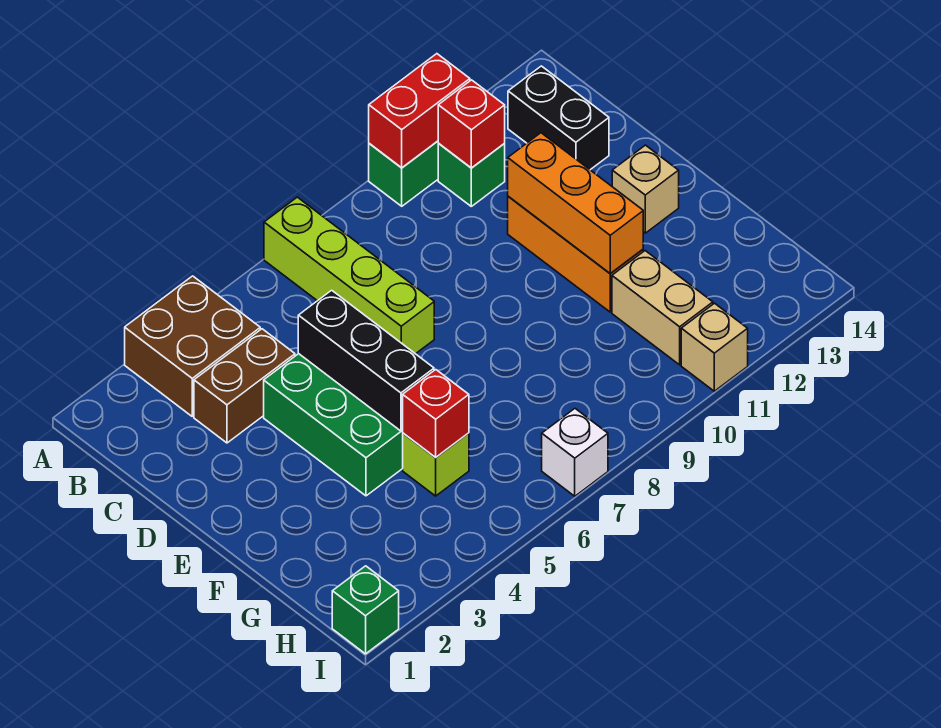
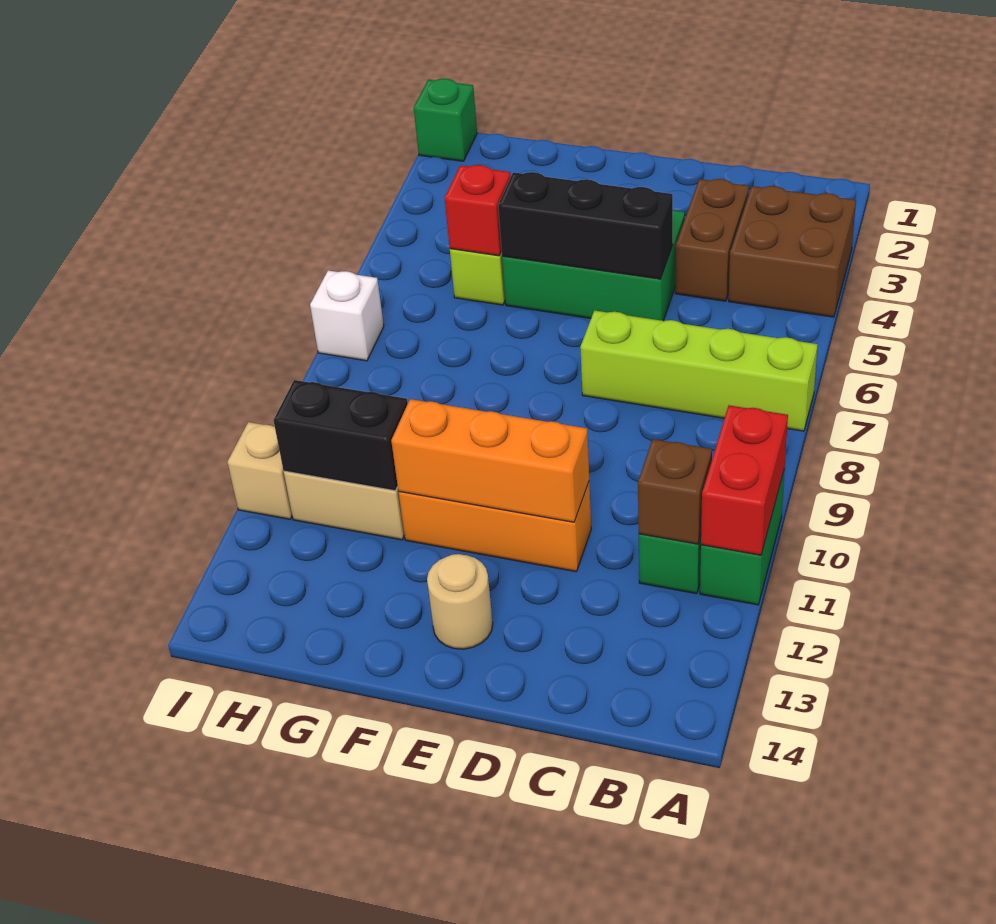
red brick B11 level 2 -> brown brick B11 level 2
black brick B13:C13 level 1 -> black brick G11:H11 level 2
tan brick E13 level 1 -> tan round brick E13 level 1

